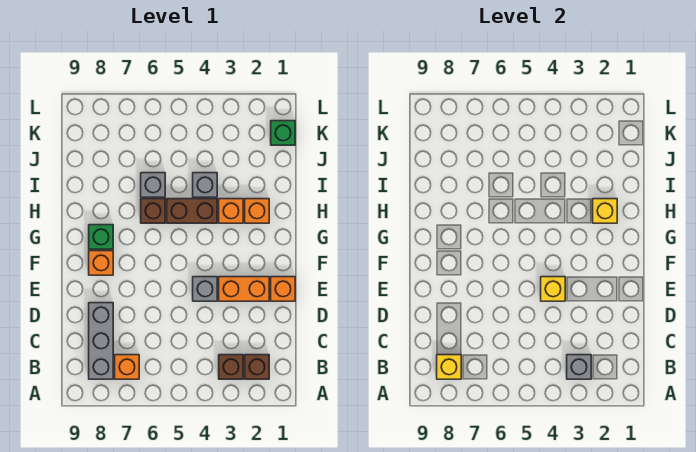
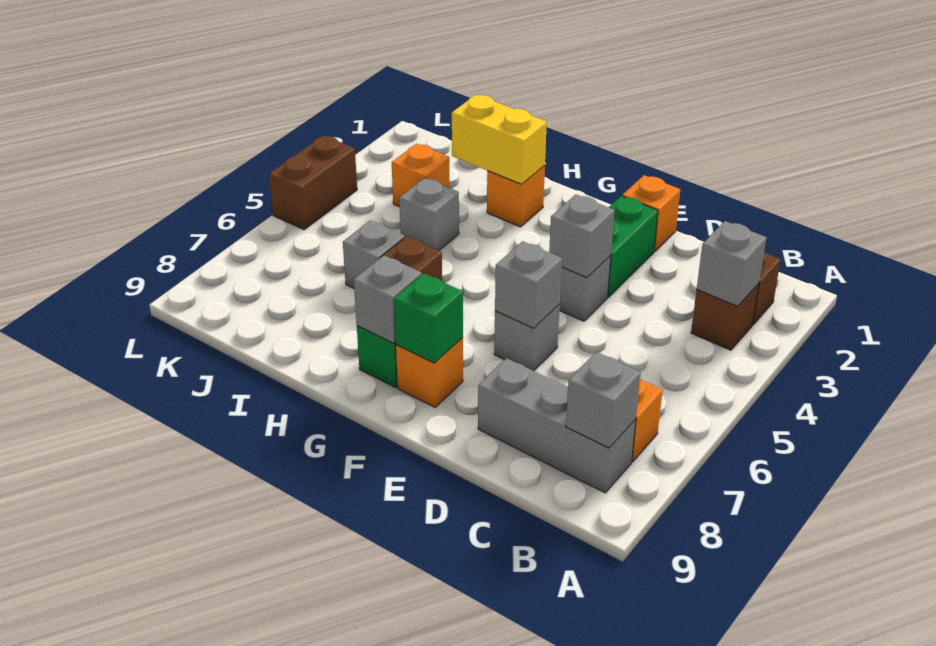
yellow brick B8 level 2 -> grey brick B8 level 2
orange brick E2:E3 level 1 -> green brick E2:E3 level 1
yellow brick E4 level 2 -> grey brick E4 level 2
none -> grey brick E6 level 1
none -> grey brick E6 level 2
none -> grey brick G8 level 2
yellow brick H2 level 2 -> yellow brick H2:I2 level 2
orange brick H3 level 1 -> orange brick J3 level 1
brown brick H4:H5 level 1 -> brown brick L4:L5 level 1
green brick K1 level 1 -> green brick F8 level 2

